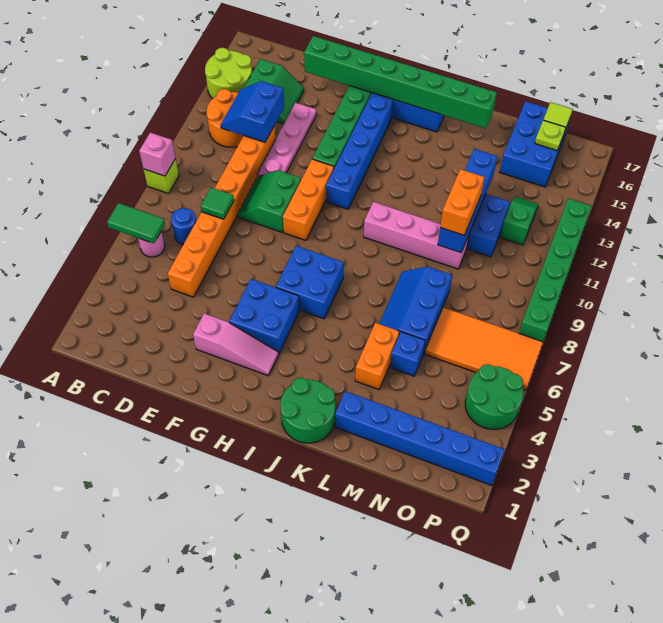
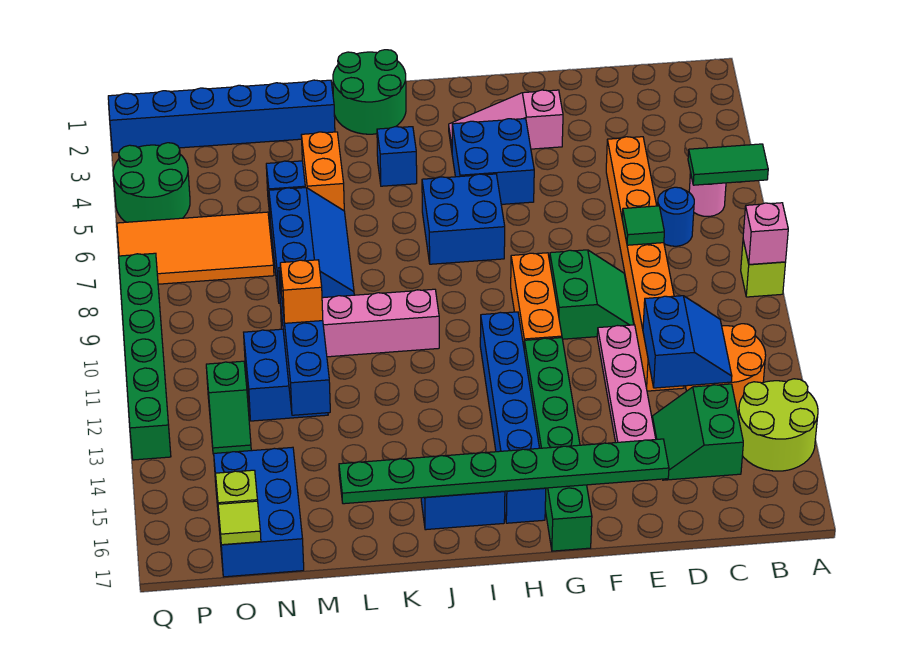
green brick E16:L16 level 2 -> green plate E16:L16 level 2
none -> blue brick J4 level 1
orange brick M10:M11 level 3 -> orange brick M11 level 3

